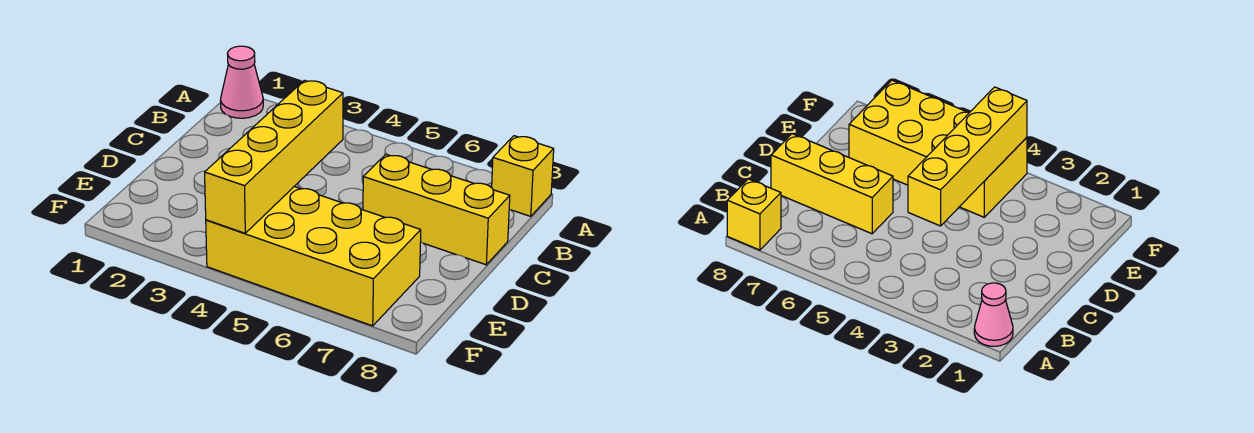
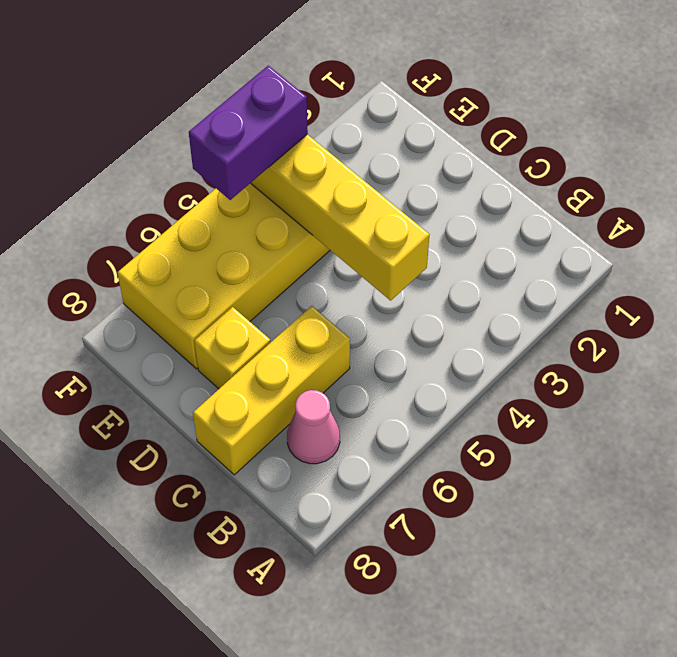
pink cone A1 level 1 -> pink cone B7 level 1
yellow brick A8 level 1 -> yellow brick D7 level 1
none -> purple brick F4:F5 level 3

